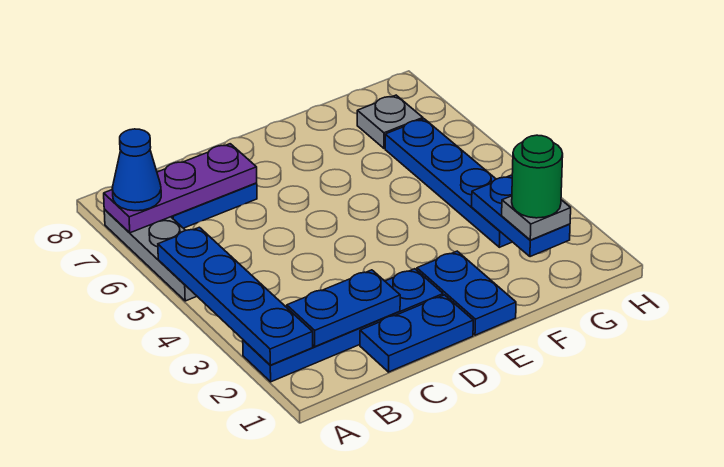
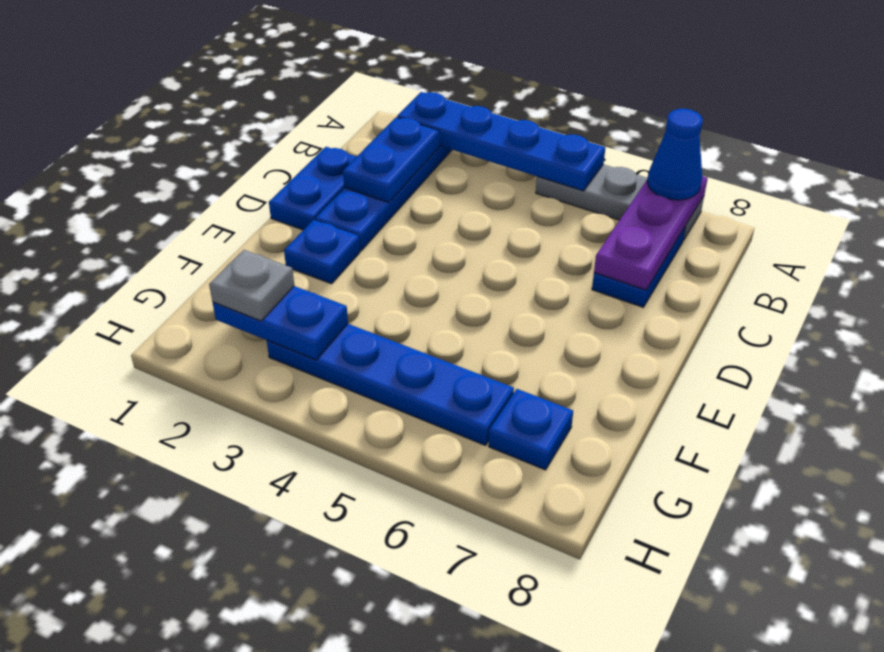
blue plate E1:E2 level 1 -> blue plate E2 level 1
green round brick G2 level 4 -> none
grey plate G7 level 1 -> blue plate G7 level 1

